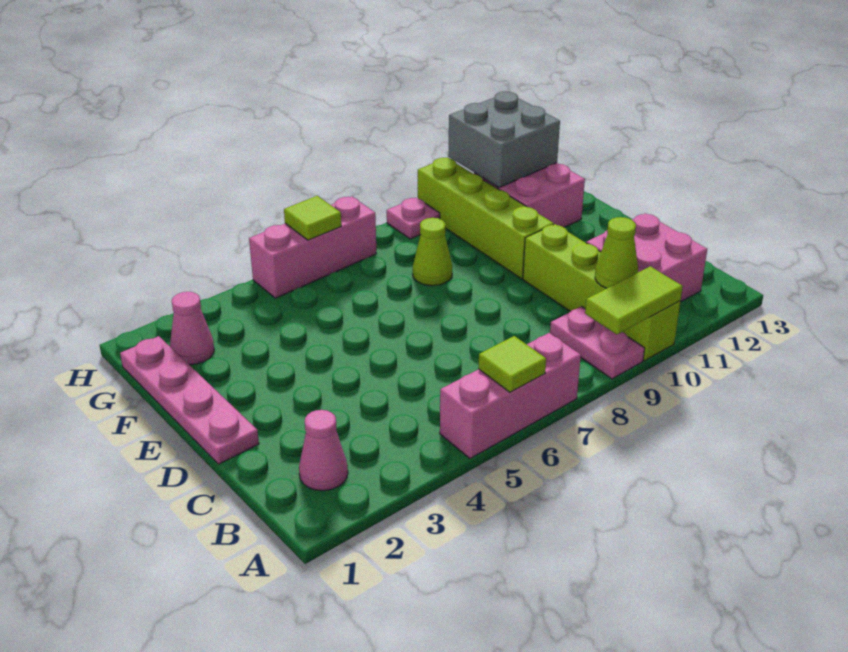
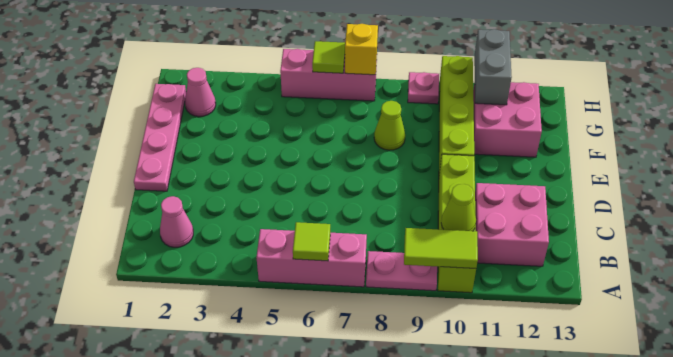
pink plate A9:B9 level 1 -> pink plate A8:A9 level 1
grey brick G11:H12 level 2 -> grey brick G11:H11 level 2
none -> yellow brick H7 level 2

